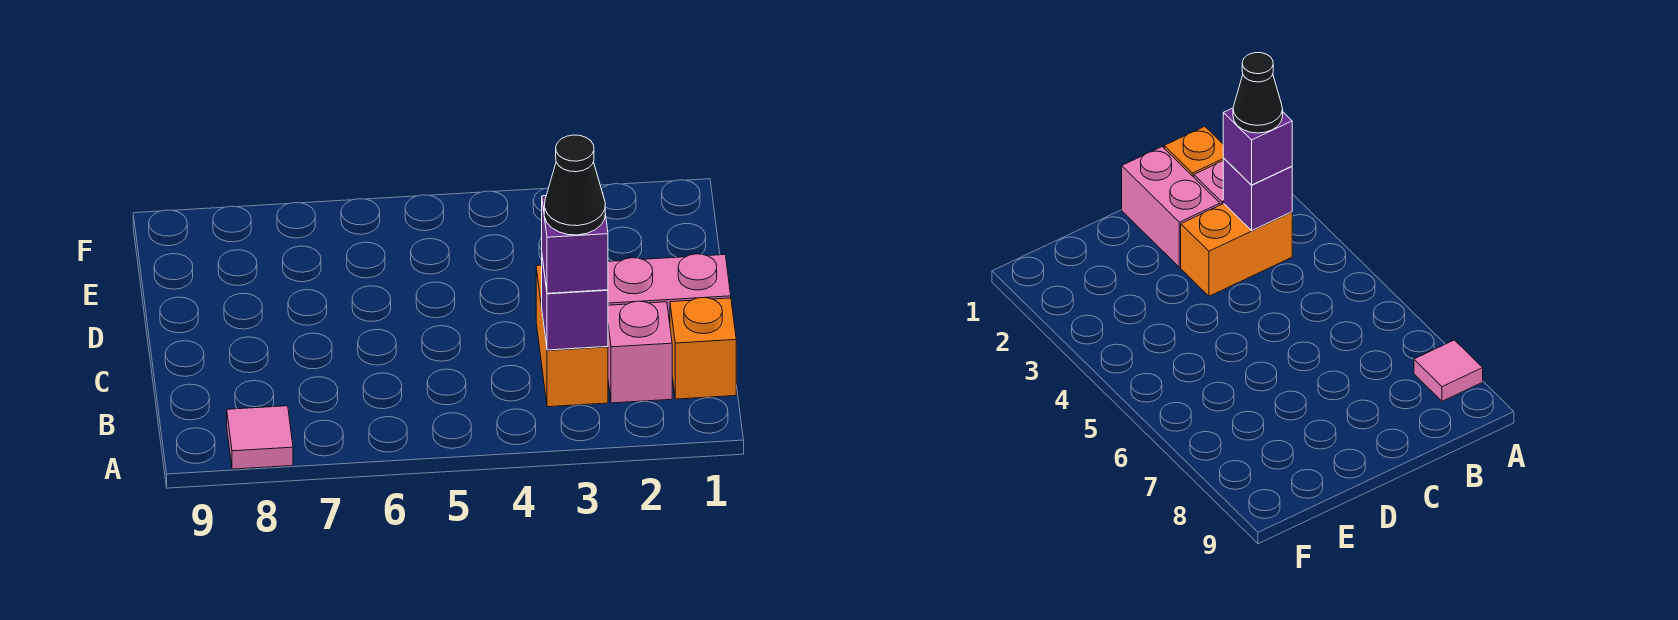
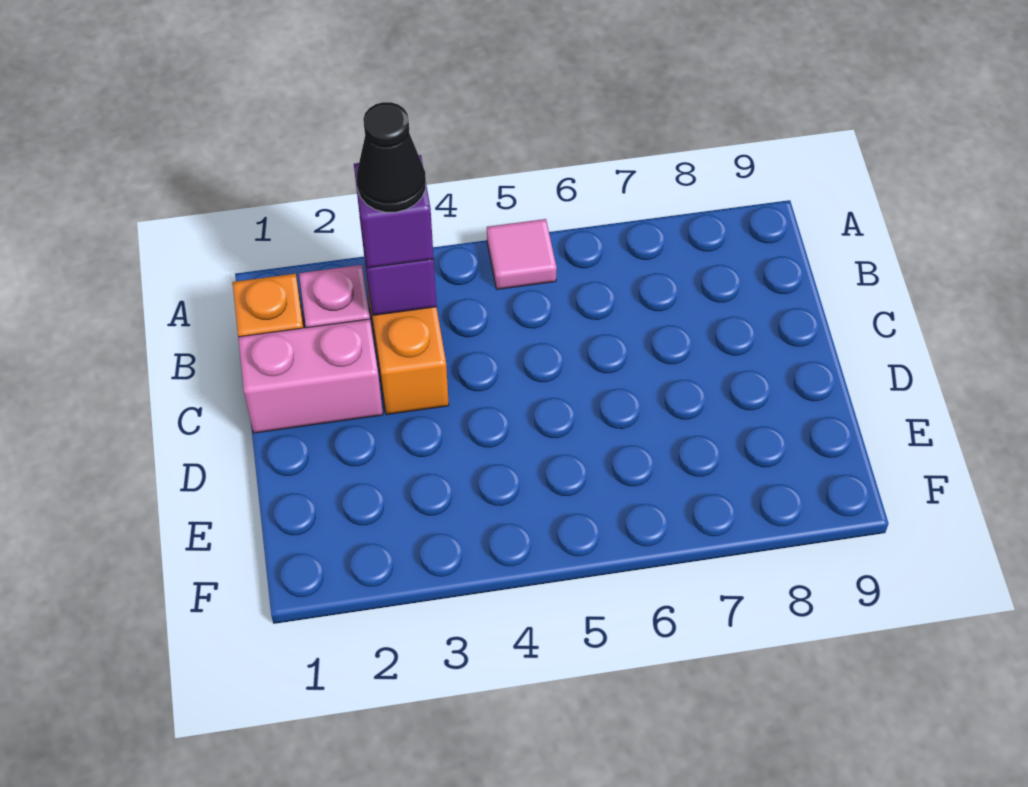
pink tile A8 level 1 -> pink tile A5 level 1

